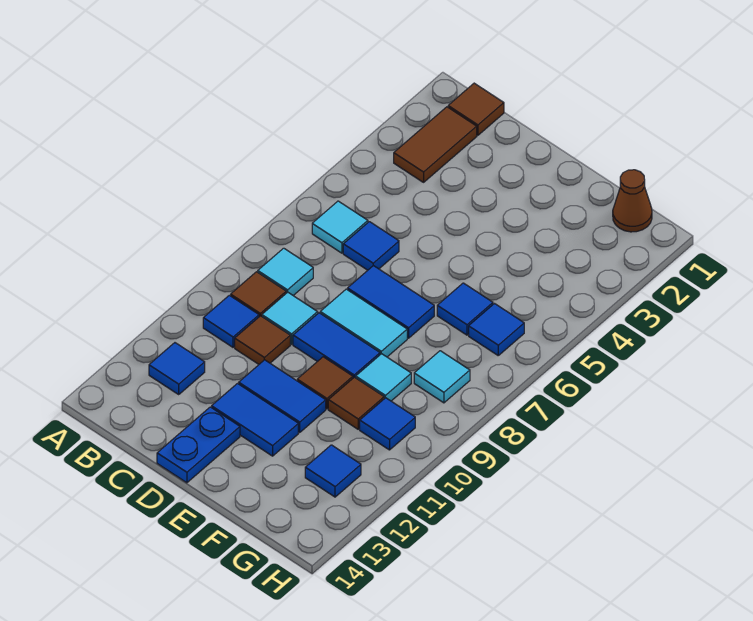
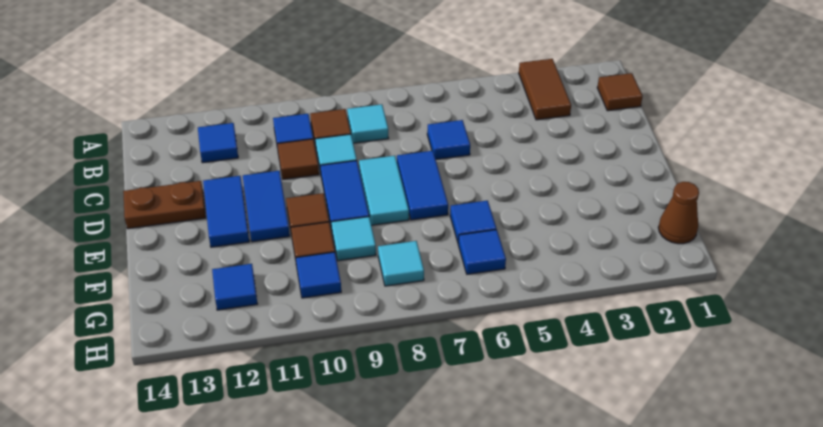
brown tile B2:B3 level 1 -> brown tile A3:B3 level 1
cyan tile B6 level 1 -> none
blue plate D13:D14 level 1 -> brown plate D13:D14 level 1

